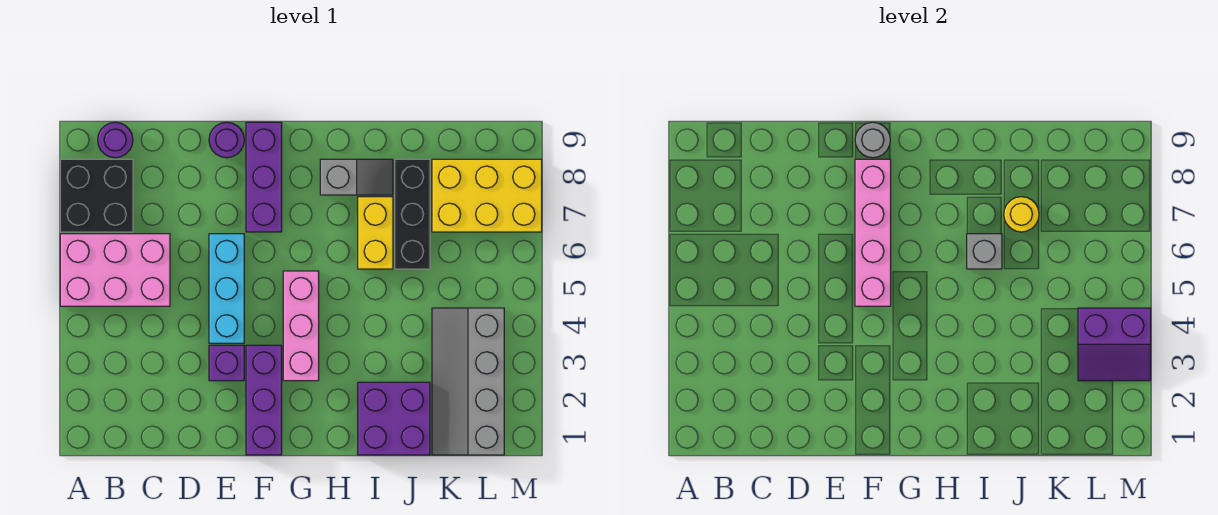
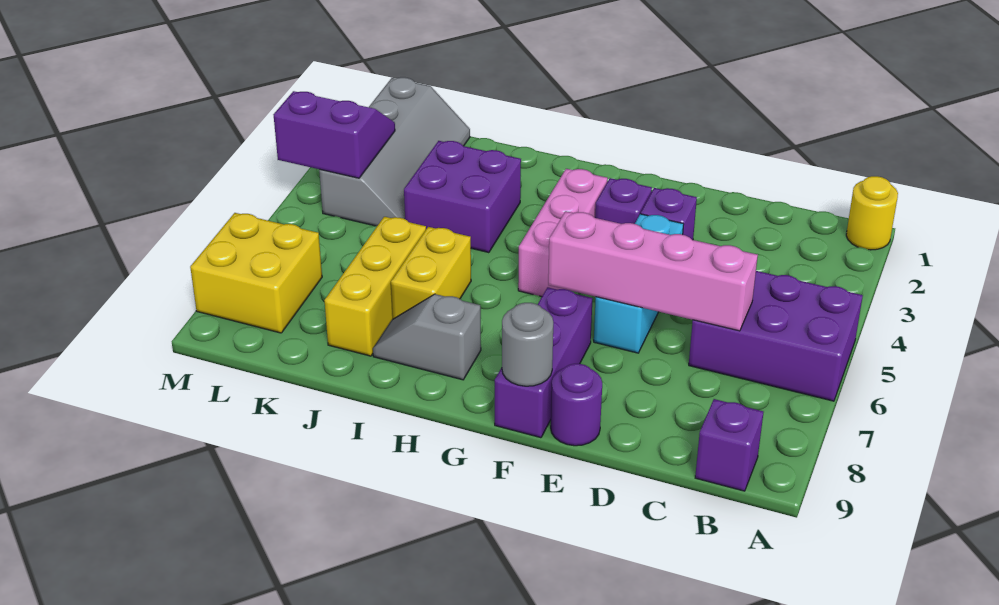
pink brick A5:C6 level 1 -> purple brick A5:C6 level 1
black brick A7:B8 level 1 -> none
purple round brick B9 level 1 -> purple brick B9 level 1
purple brick F1:F3 level 1 -> purple brick F3 level 1
pink brick F5:F8 level 2 -> pink brick C6:F6 level 2
purple brick I1:J2 level 1 -> purple brick I3:J4 level 1
grey brick I6 level 2 -> none
black brick J6:J8 level 1 -> yellow brick J6:J8 level 1
yellow round brick J7 level 2 -> yellow round brick A1 level 1
yellow brick K7:M8 level 1 -> yellow brick L7:M8 level 1

